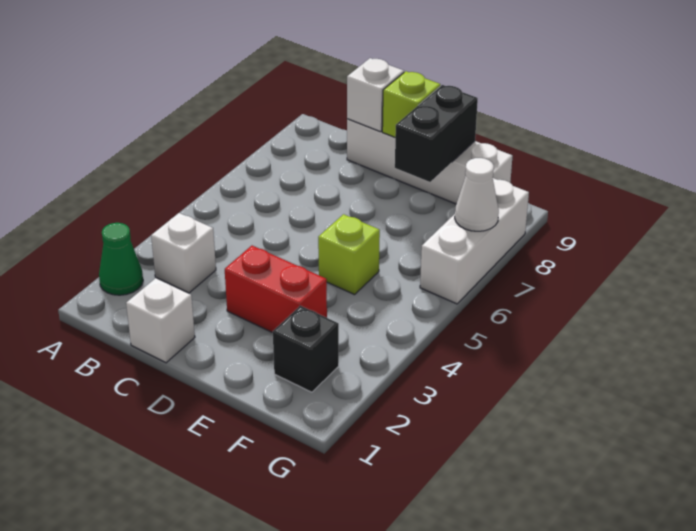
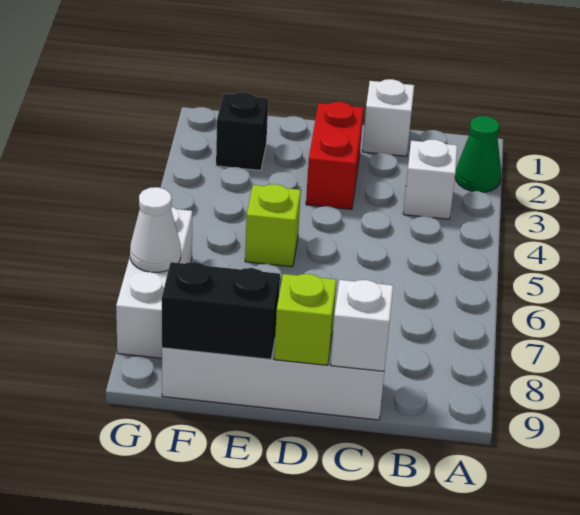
red brick D3:E3 level 1 -> red brick D2:D3 level 1
black brick E8:E9 level 2 -> black brick E9:F9 level 2

